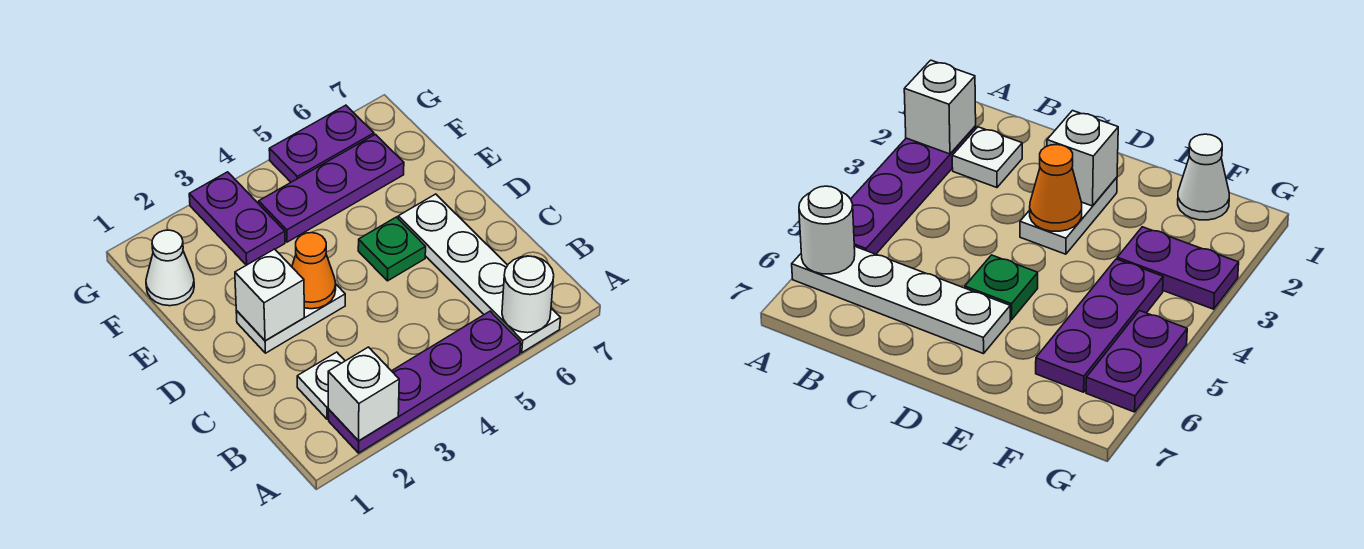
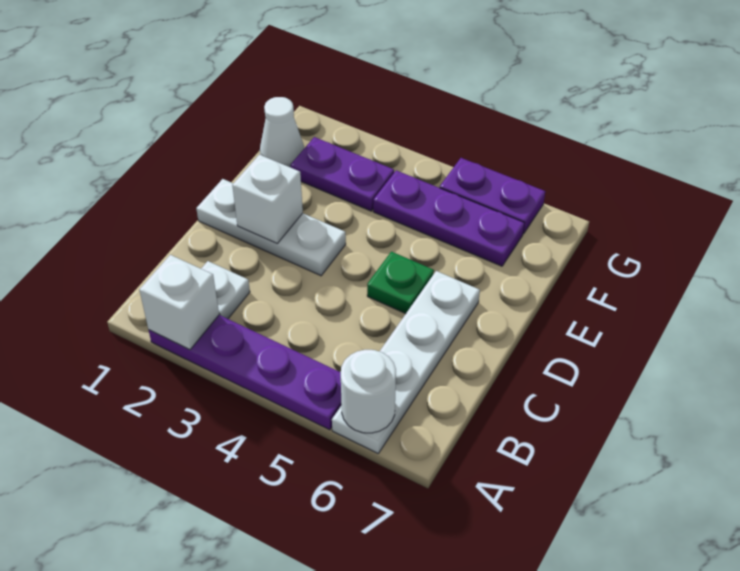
white plate D2:D3 level 1 -> white plate D1:D3 level 1
orange cone D3 level 2 -> none
purple plate F3:G3 level 1 -> purple plate F2:F3 level 1

